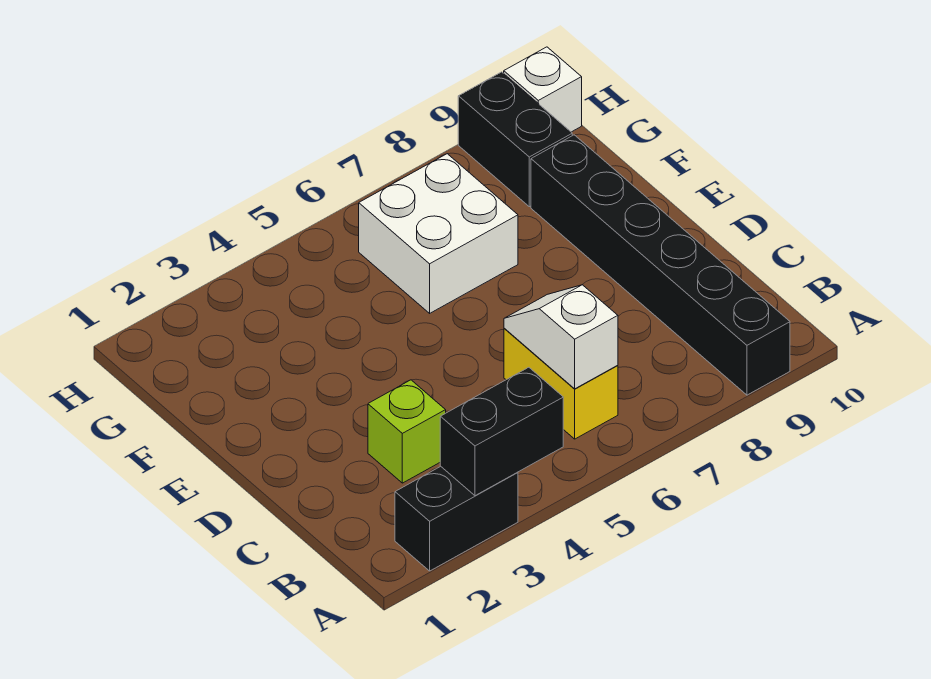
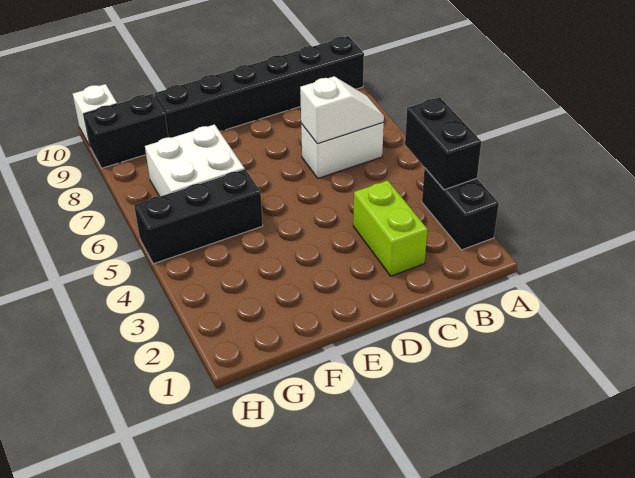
yellow brick B6:C6 level 1 -> white brick B6:C6 level 1
white slope B6:C6 level 2 top B -> white slope B6:C6 level 2 top C
lime brick C3 level 1 -> lime brick C2:C3 level 1
none -> black brick F5:H5 level 1

